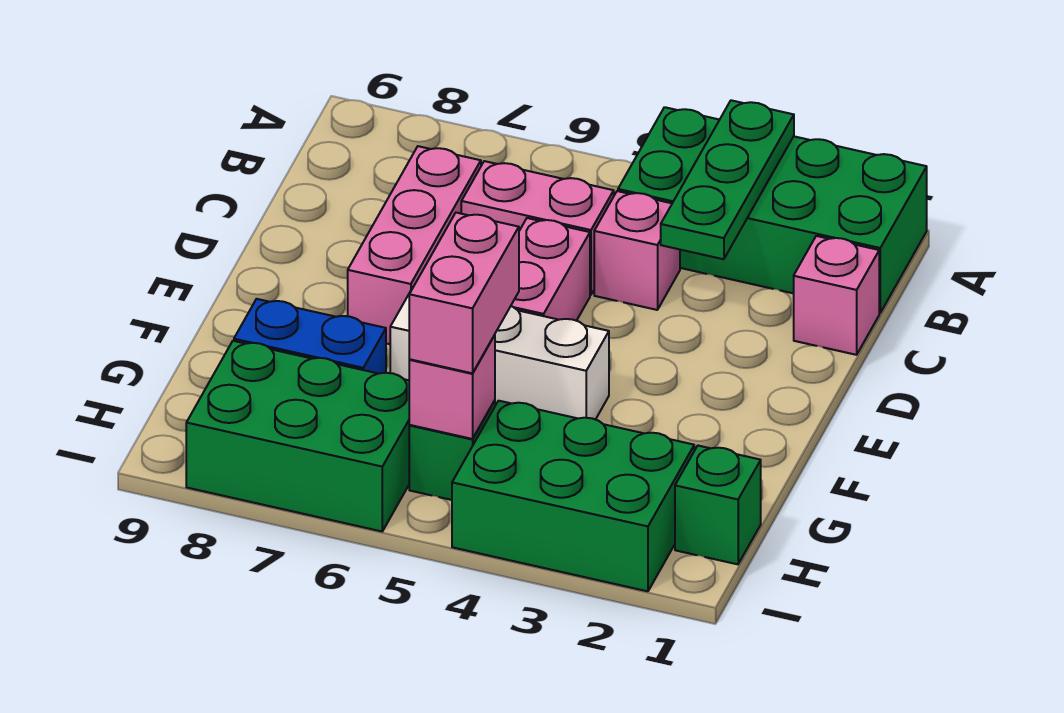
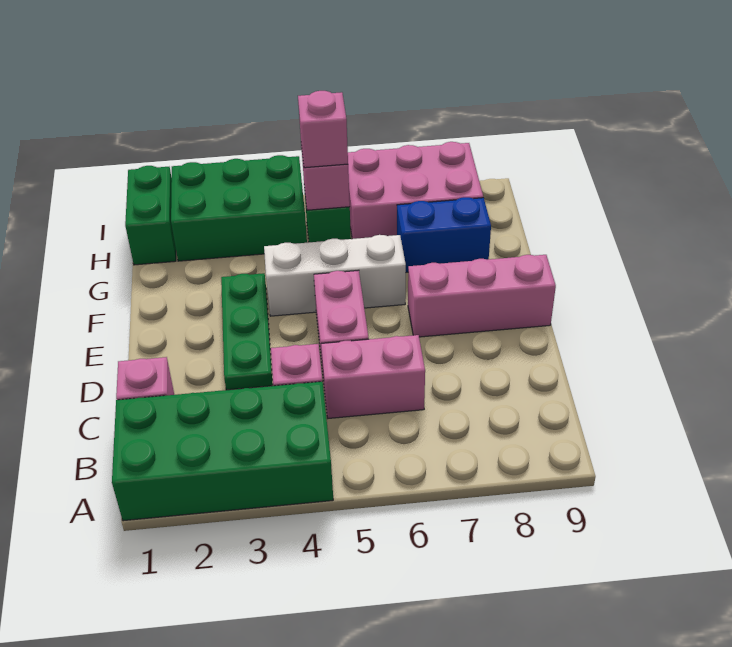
green plate A3:C3 level 2 -> green plate D3:F3 level 1
pink brick C7:E7 level 1 -> pink brick E7:E9 level 1
pink brick G5:H5 level 3 -> pink brick H5 level 3
green brick H1 level 1 -> green brick H1:I1 level 1
green brick H6:I8 level 1 -> pink brick H6:I8 level 1

